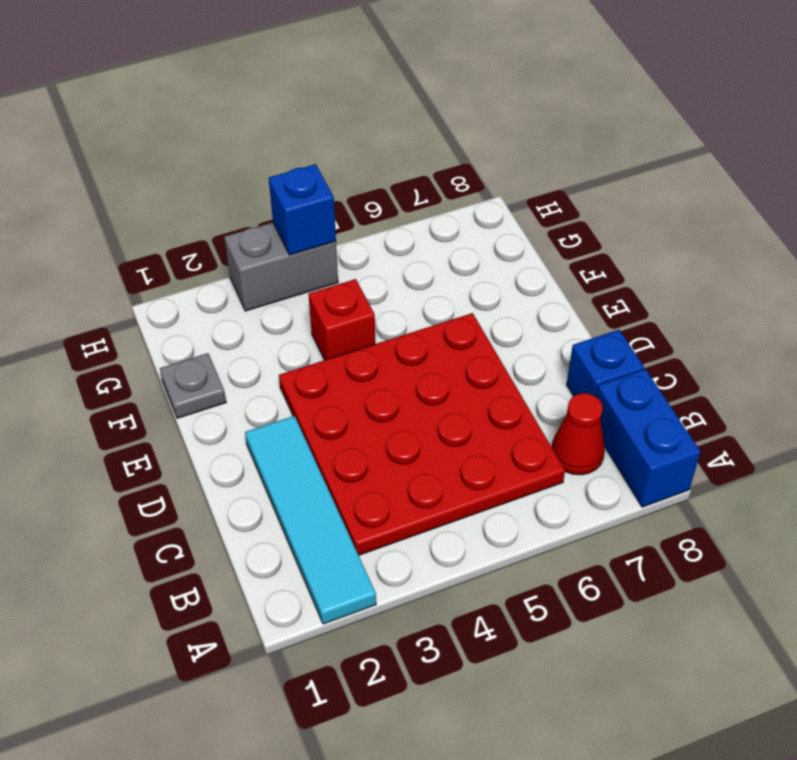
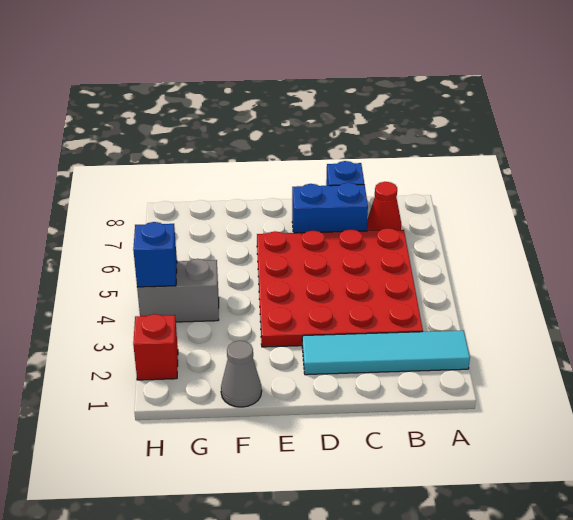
blue brick A8:B8 level 1 -> blue brick C7:D7 level 1
grey plate F1 level 1 -> grey cone F1 level 1
red brick F4 level 1 -> red brick H2 level 1
grey brick H3:H4 level 1 -> grey brick G4:H4 level 1

